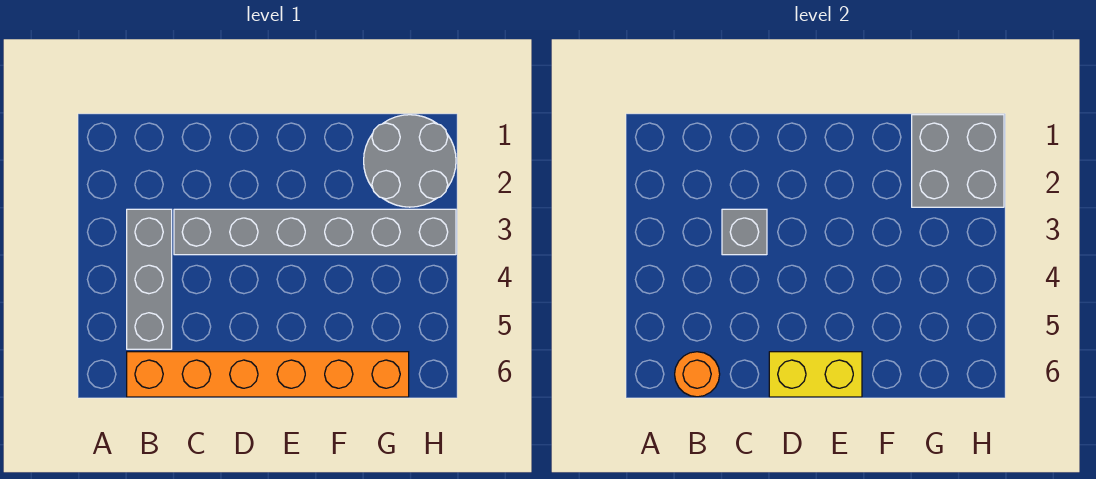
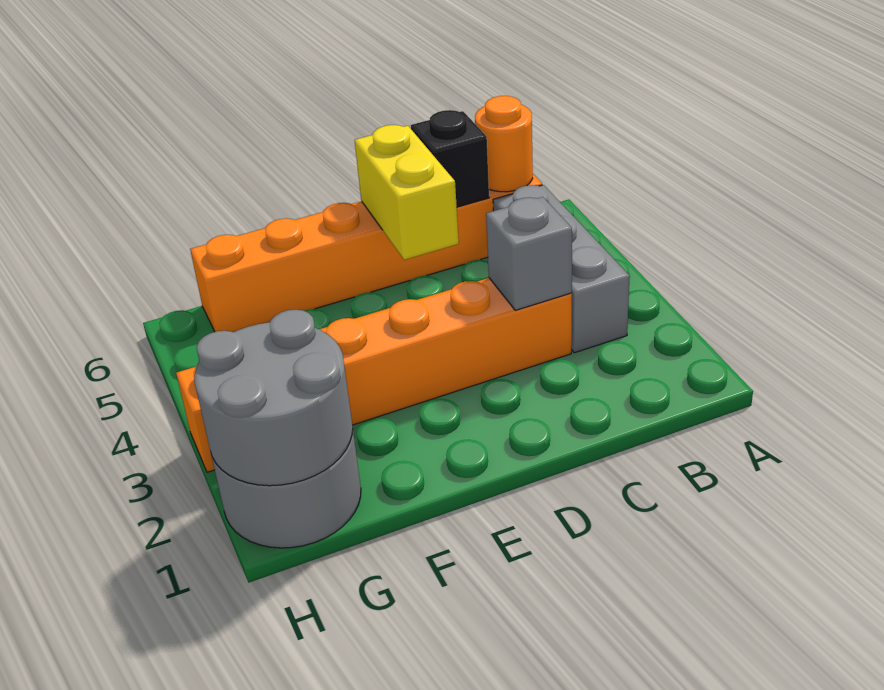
grey brick C3:H3 level 1 -> orange brick C3:H3 level 1
none -> black brick C6 level 2
yellow brick D6:E6 level 2 -> yellow brick D5:D6 level 2
grey brick G1:H2 level 2 -> grey round brick G1:H2 level 2

